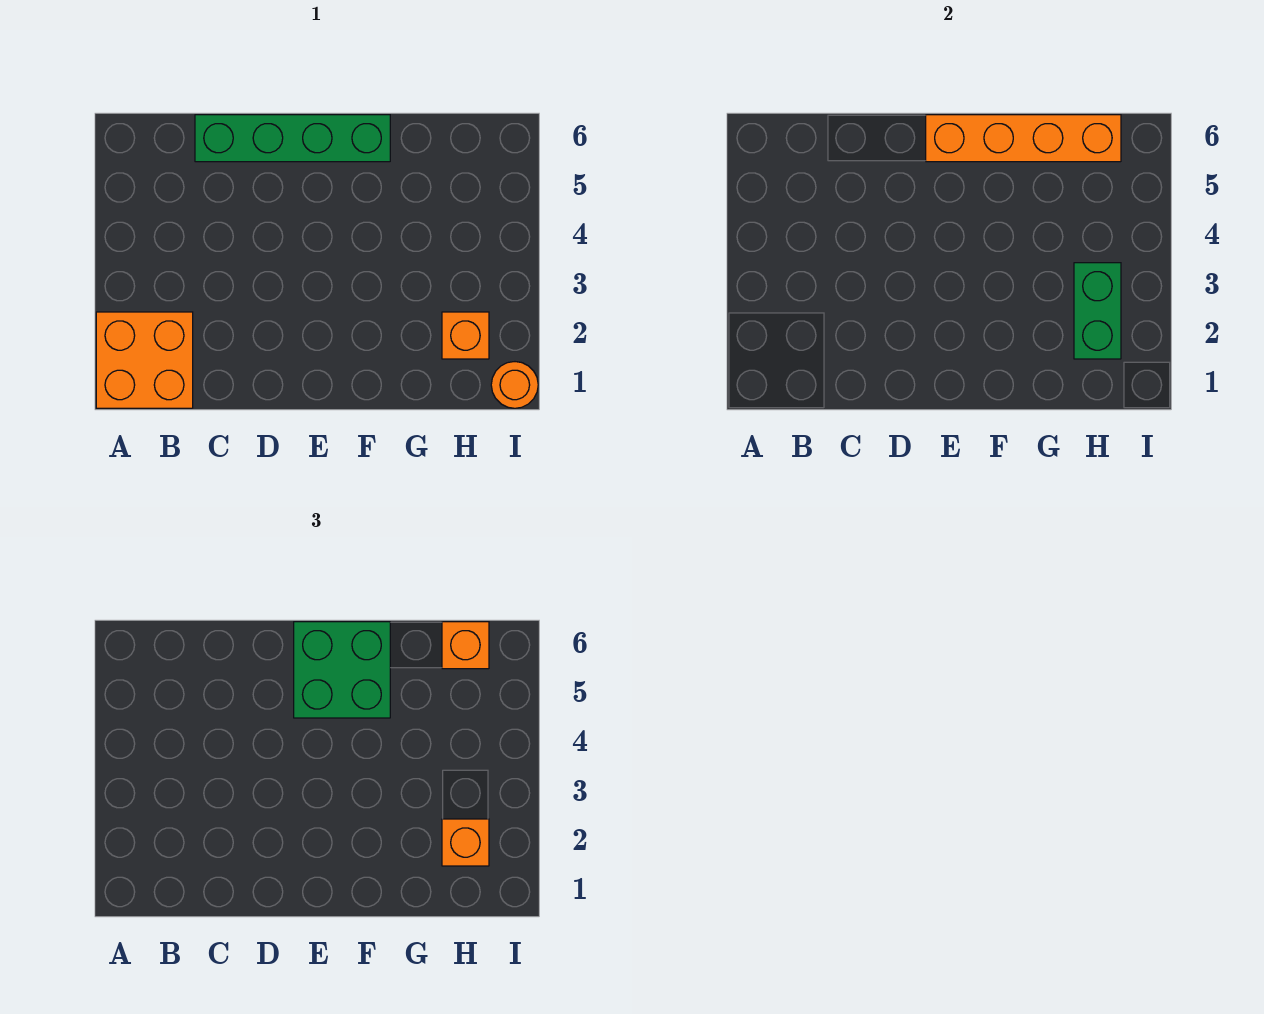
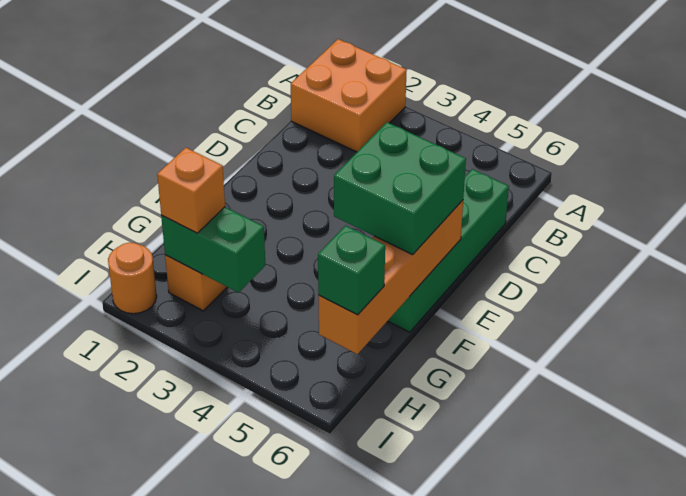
orange brick H6 level 3 -> green brick H6 level 3

